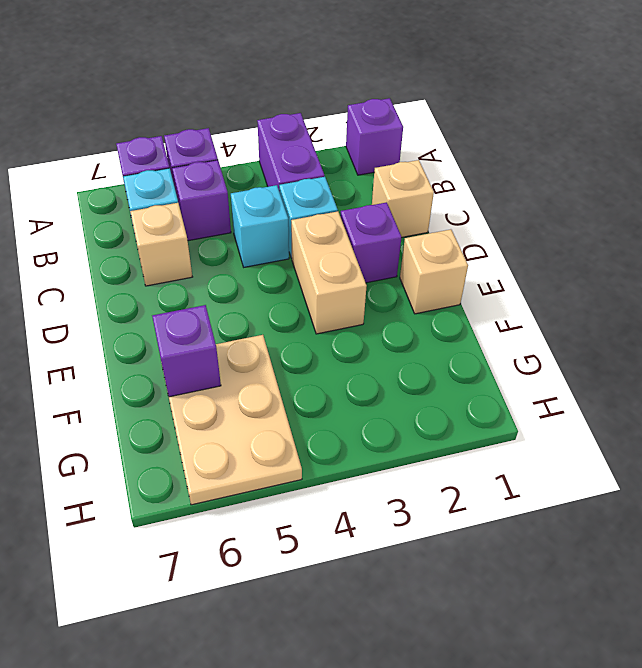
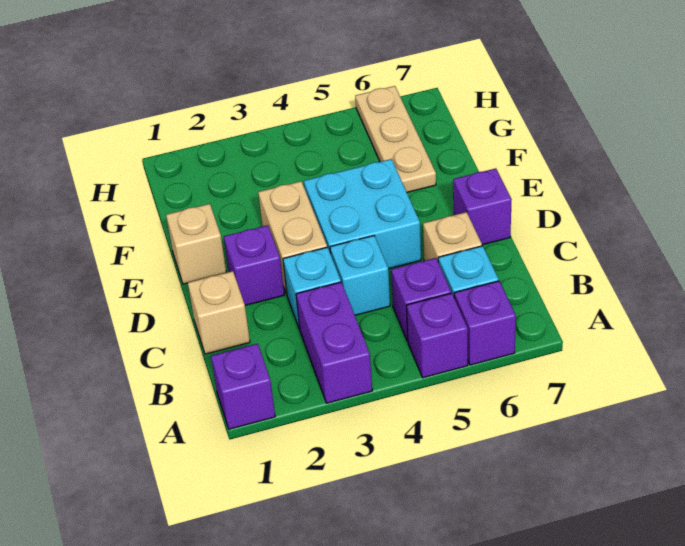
none -> cyan brick D4:E5 level 1
tan plate F5:H6 level 1 -> tan plate F6:H6 level 1
purple brick F6 level 2 -> purple brick D7 level 1

